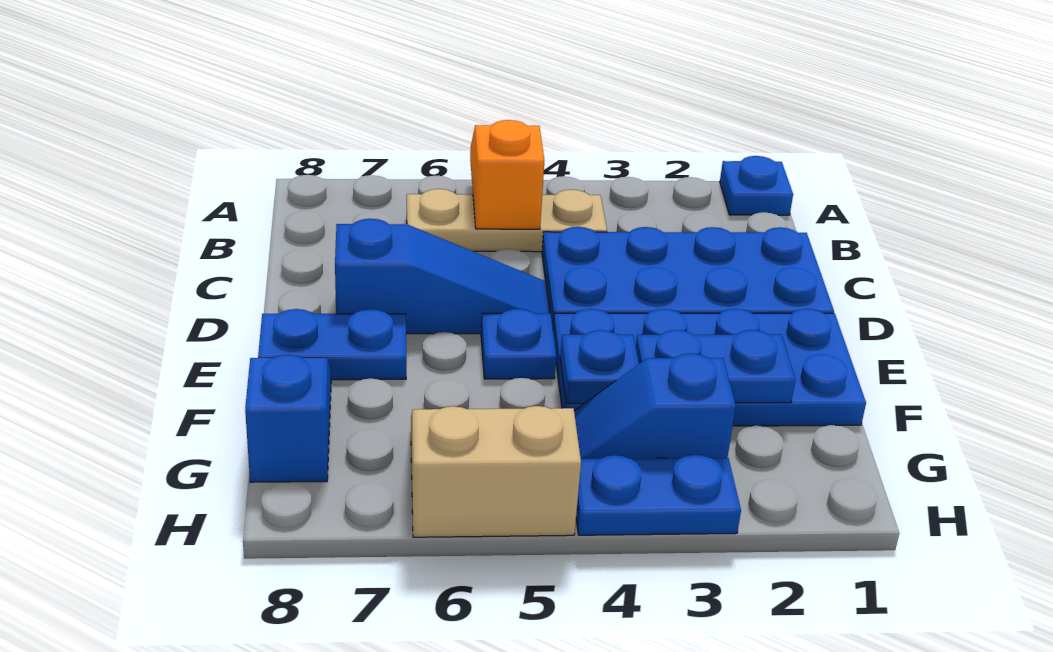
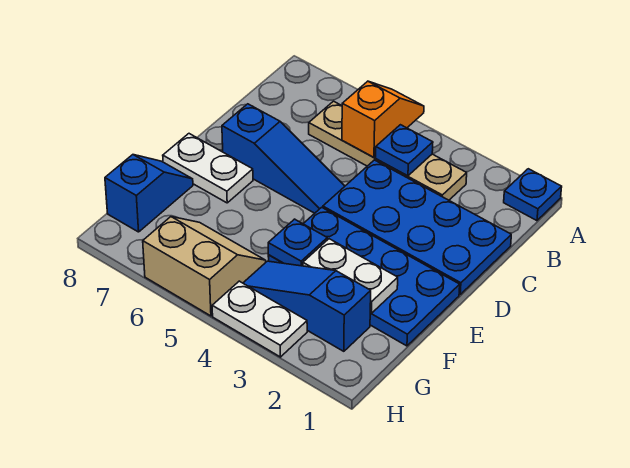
tan plate B4:B6 level 1 -> tan plate B3:B6 level 1
blue plate E5 level 1 -> blue plate B4 level 2
blue plate E7:E8 level 1 -> white plate E7:E8 level 1
blue plate F2:F3 level 2 -> white plate F2:F3 level 2
blue slope G3:G4 level 1 top 3 -> blue slope G2:G4 level 1 top 2
blue plate H3:H4 level 1 -> white plate H3:H4 level 1

